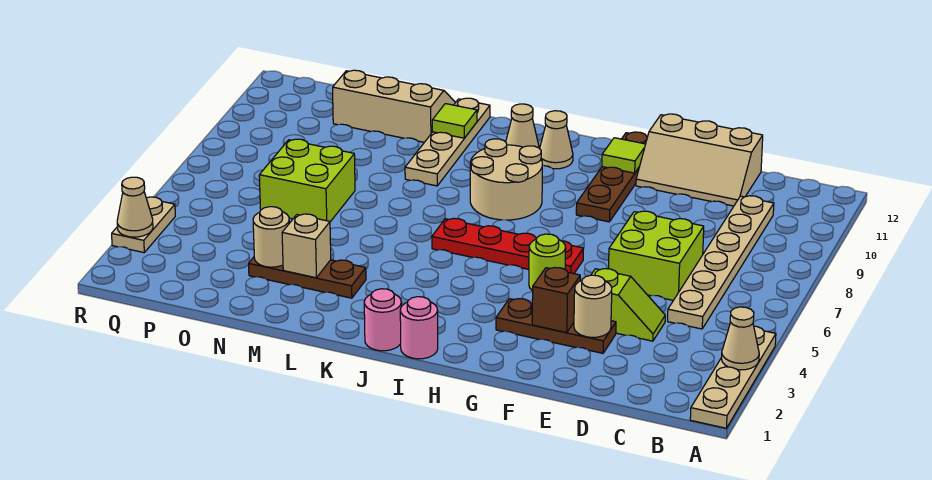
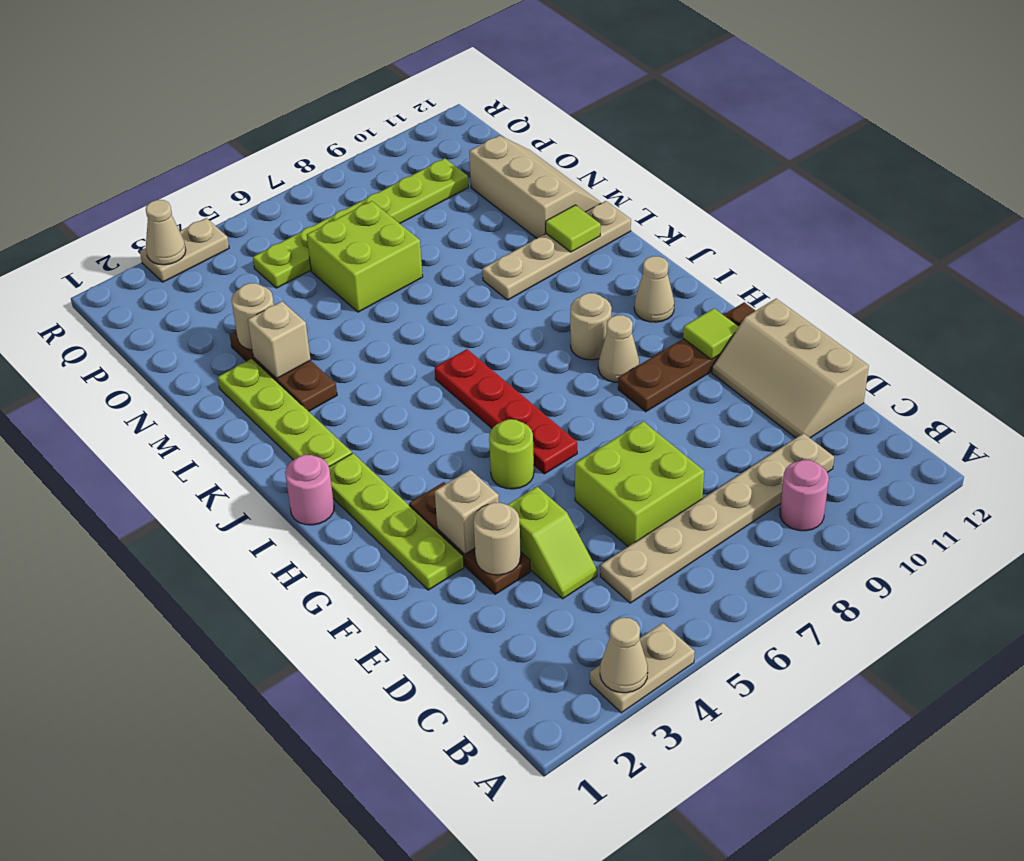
tan plate A1:A4 level 1 -> tan plate A3:A4 level 1
none -> lime plate F2:I2 level 1
brown brick F3 level 2 -> tan brick F3 level 2
tan round brick I8:J9 level 1 -> tan round brick I9 level 1
pink round brick J1 level 1 -> pink round brick B9 level 1
none -> lime plate J2:M2 level 1
tan cone J11 level 1 -> tan cone H9 level 1
none -> lime plate P5:P10 level 1

